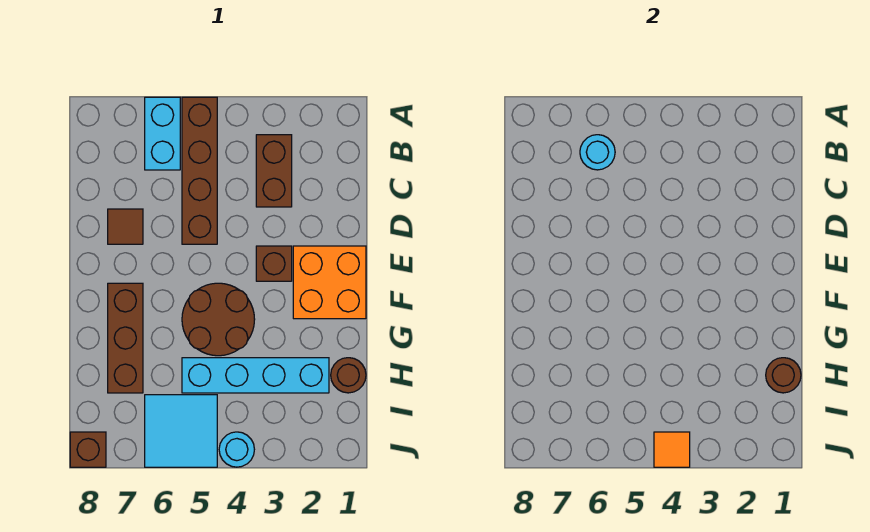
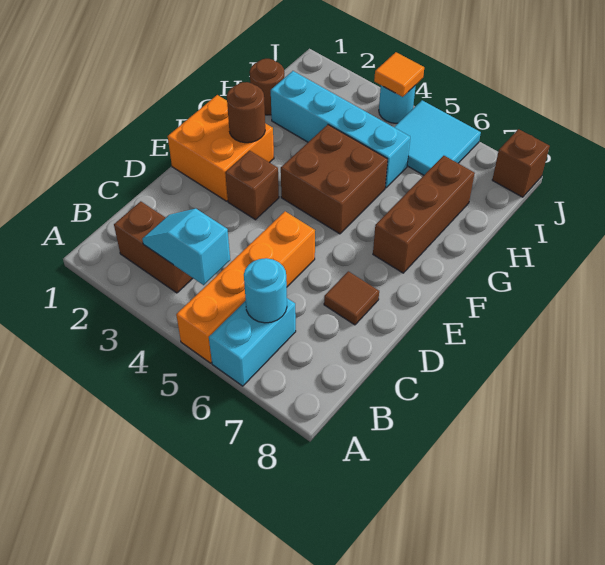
brown brick A5:D5 level 1 -> orange brick A5:D5 level 1
brown brick B3:C3 level 1 -> brown brick B2:B3 level 1
none -> cyan slope B3:B4 level 2 top 4
brown round brick F4:G5 level 1 -> brown brick F4:G5 level 1
brown round brick H1 level 2 -> brown round brick F2 level 2

